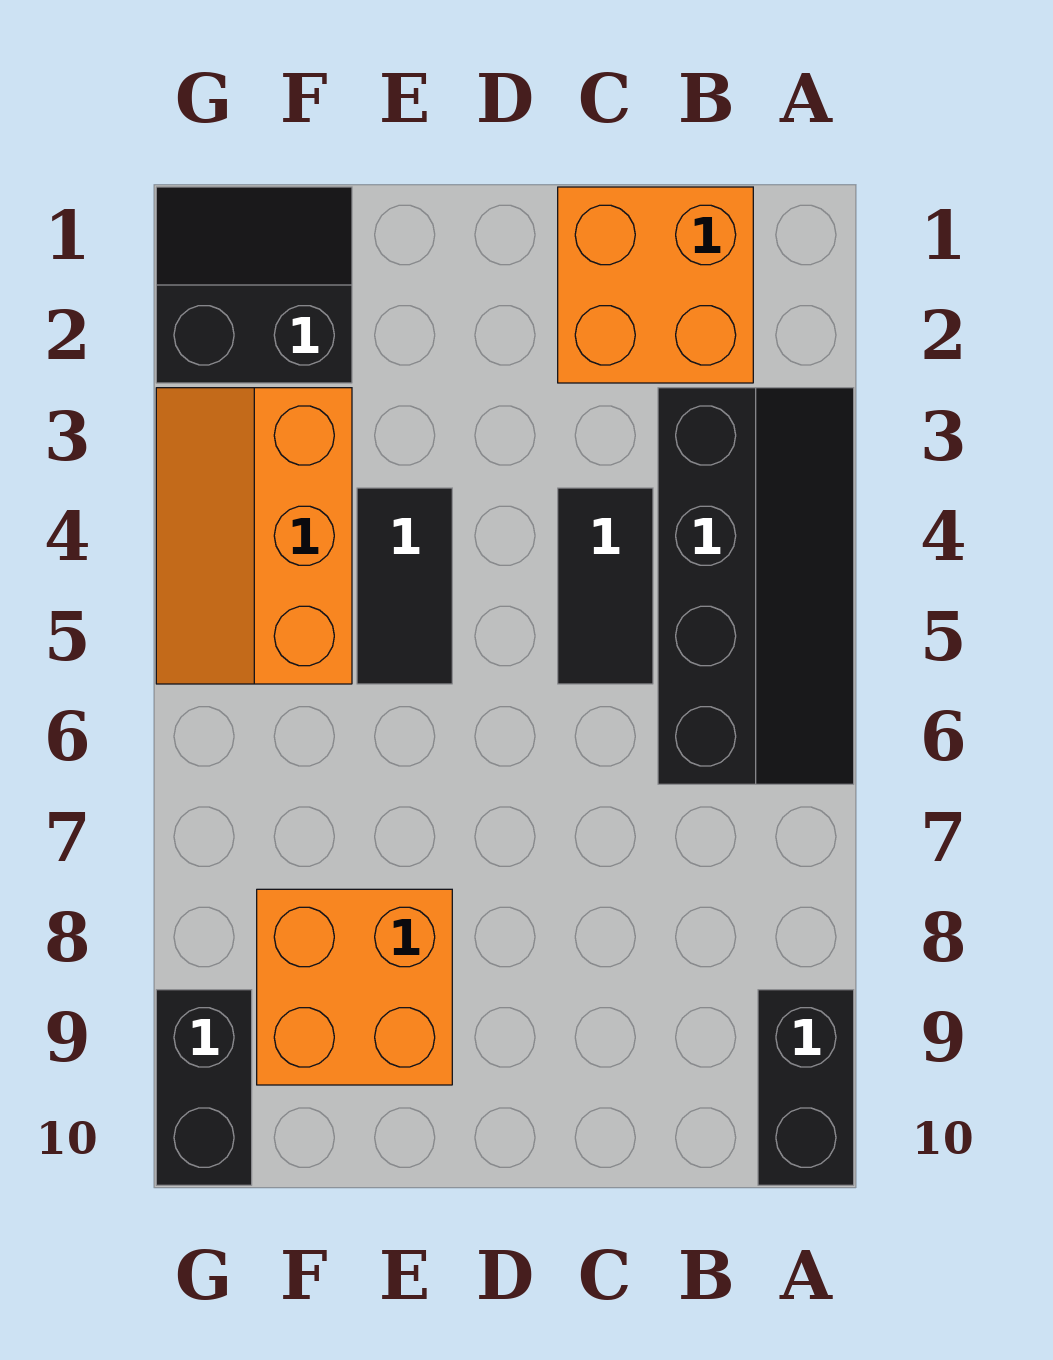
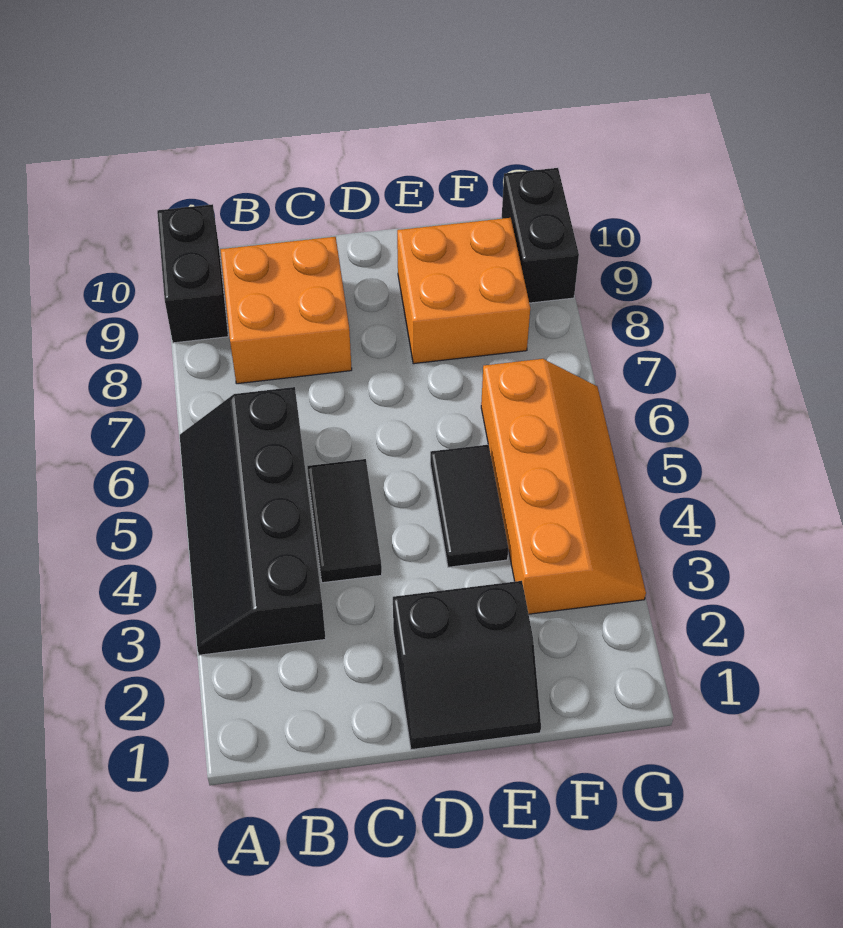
orange brick B1:C2 level 1 -> orange brick B8:C9 level 1
black slope F1:G2 level 1 top 2 -> black slope D1:E2 level 1 top 2
orange slope F3:G5 level 1 top F -> orange slope F3:G6 level 1 top F

